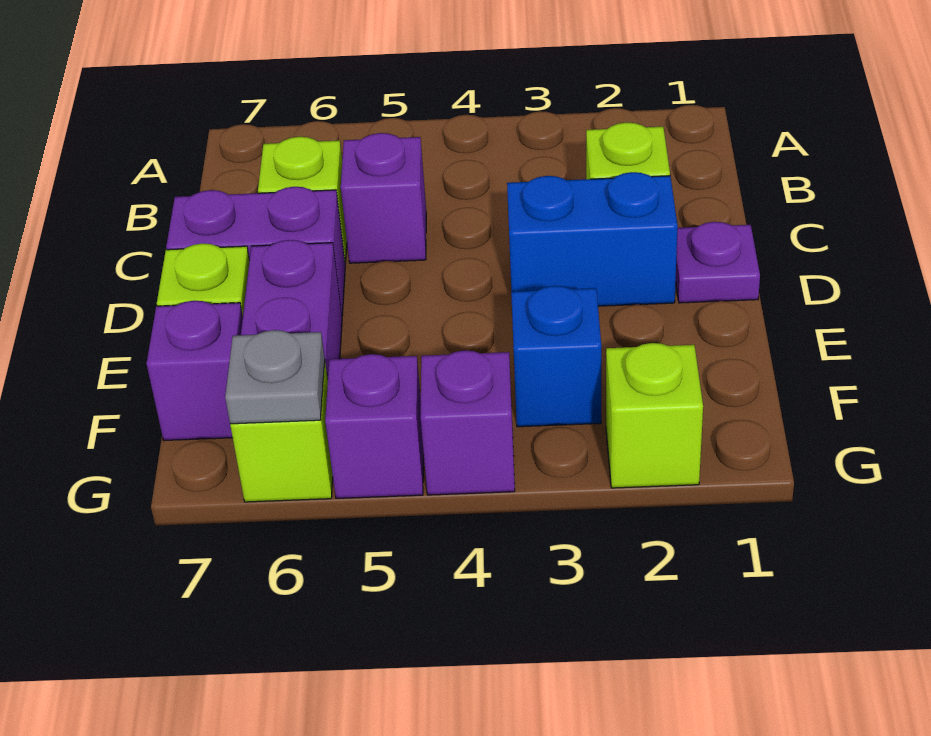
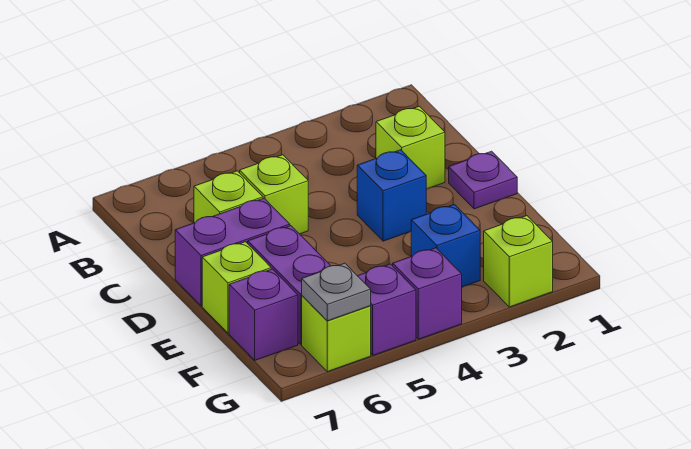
purple brick C5 level 1 -> lime brick C5 level 1
blue brick D2:D3 level 1 -> blue brick D3 level 1

